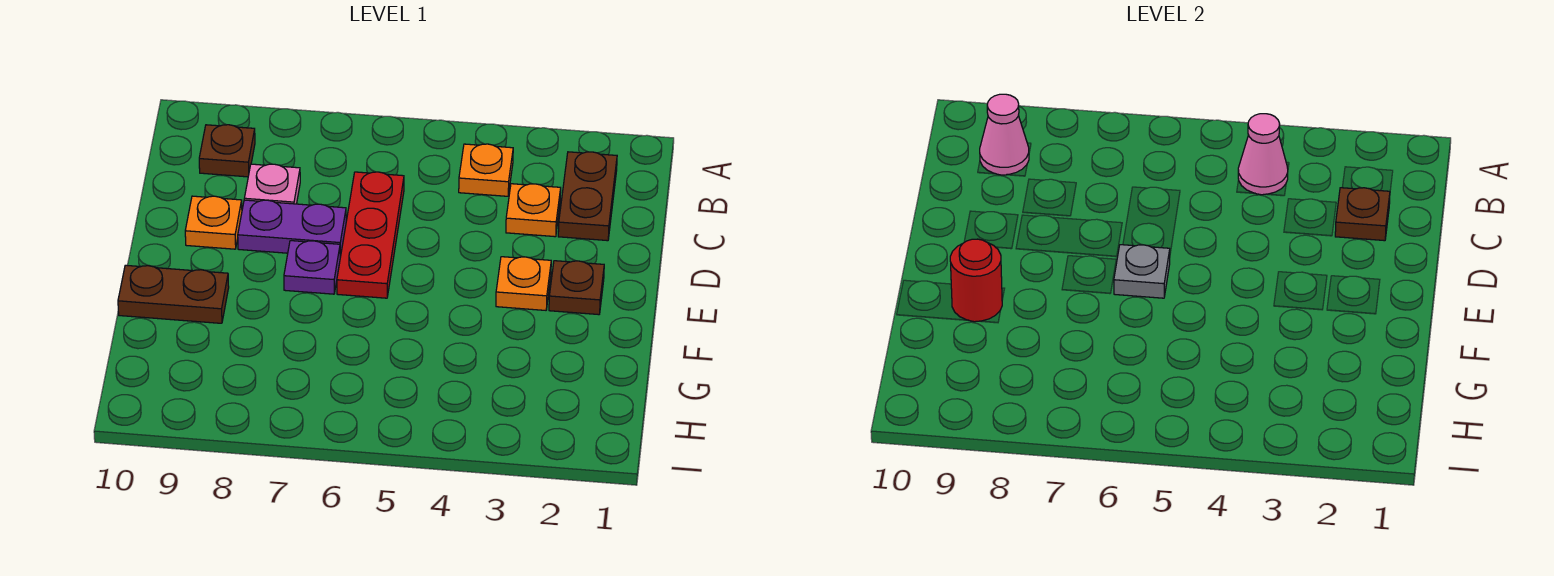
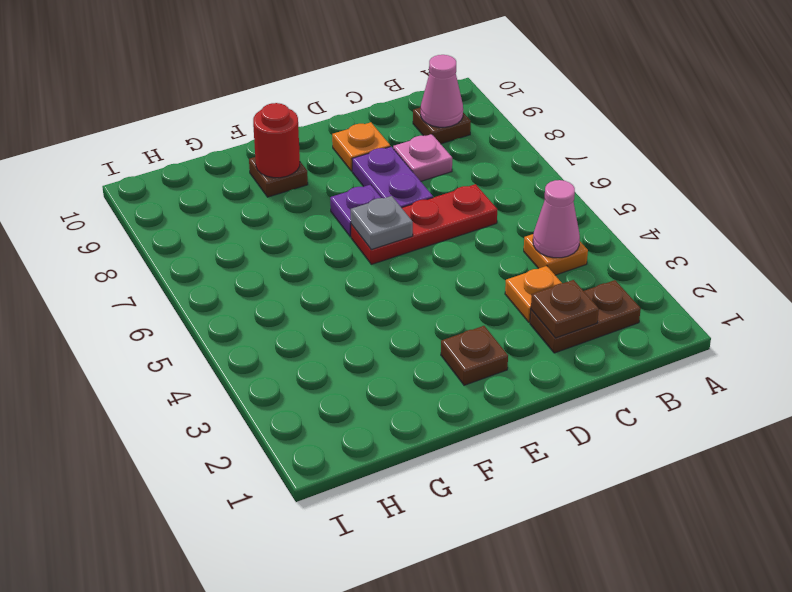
orange plate E3 level 1 -> none
brown plate F9:F10 level 1 -> brown plate F9 level 1

